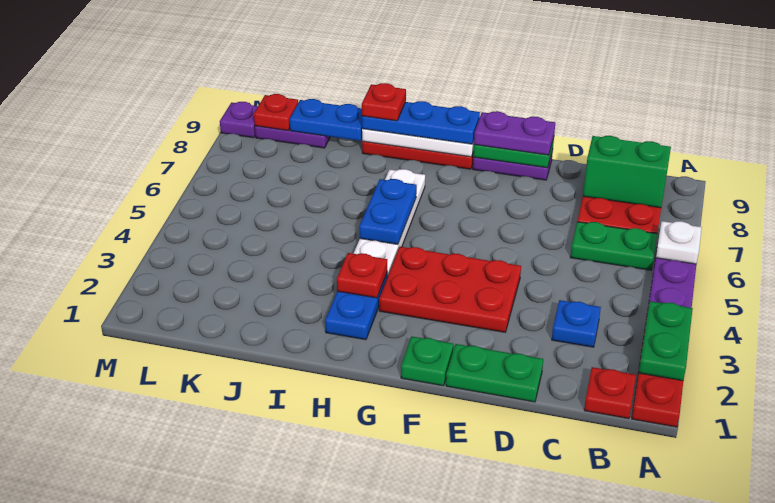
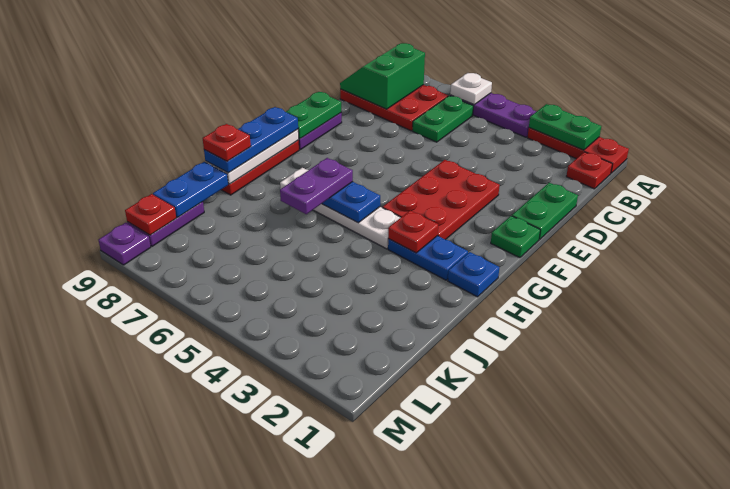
blue plate C3 level 1 -> blue plate H1 level 1
purple plate E9:F9 level 3 -> purple plate H6:I6 level 3

